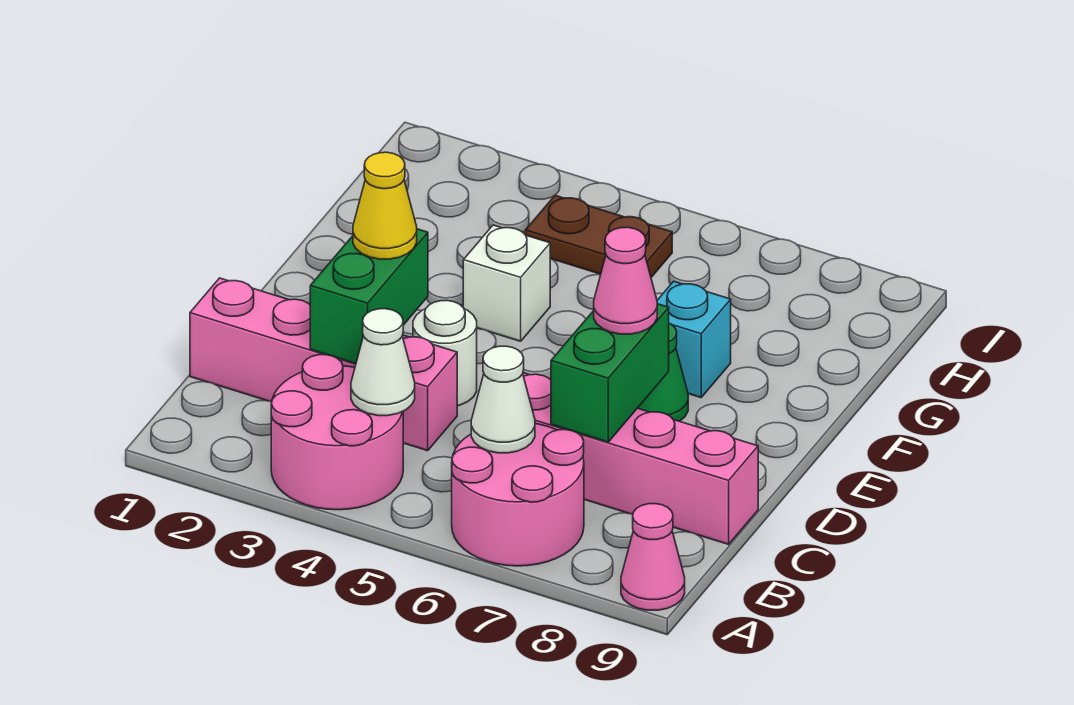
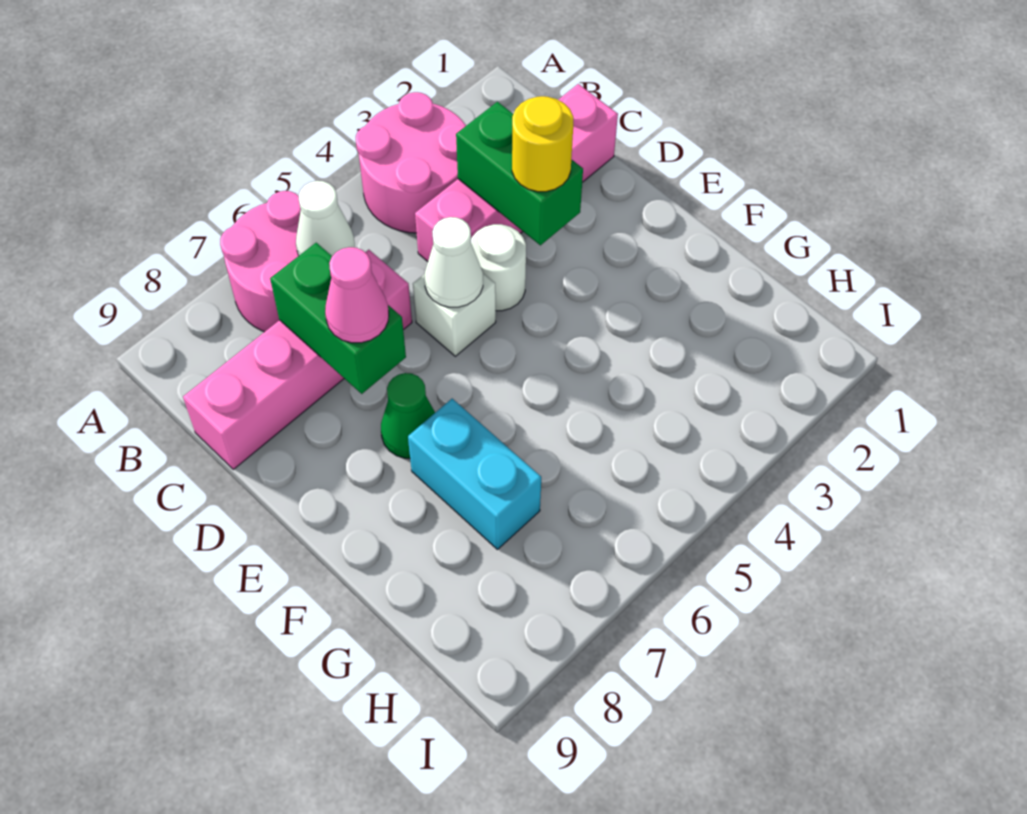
pink cone A9 level 1 -> none
white cone B4 level 2 -> white cone D5 level 2
yellow cone D3 level 3 -> yellow round brick D3 level 3
white brick F4 level 1 -> white brick D5 level 1
cyan brick F7 level 1 -> cyan brick F7:G7 level 1
brown plate H4:H5 level 1 -> none

